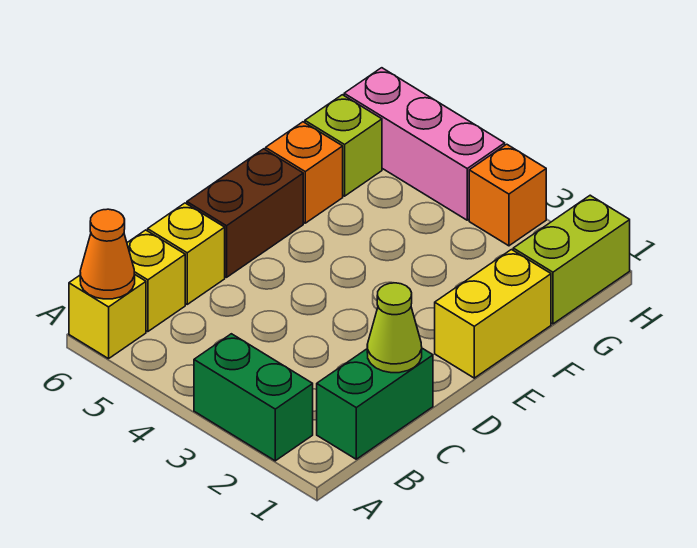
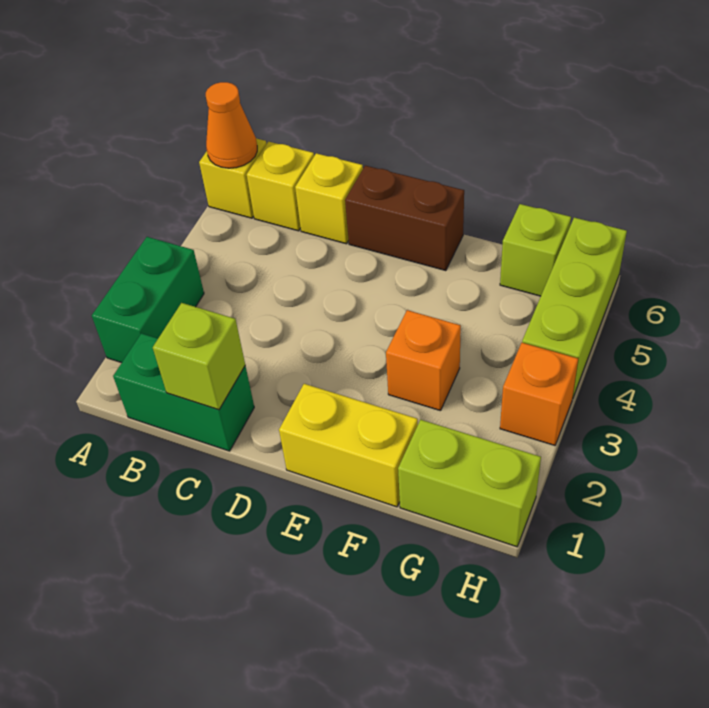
lime cone C1 level 2 -> lime brick C1 level 2
orange brick F6 level 1 -> orange brick F3 level 1
pink brick H4:H6 level 1 -> lime brick H4:H6 level 1

